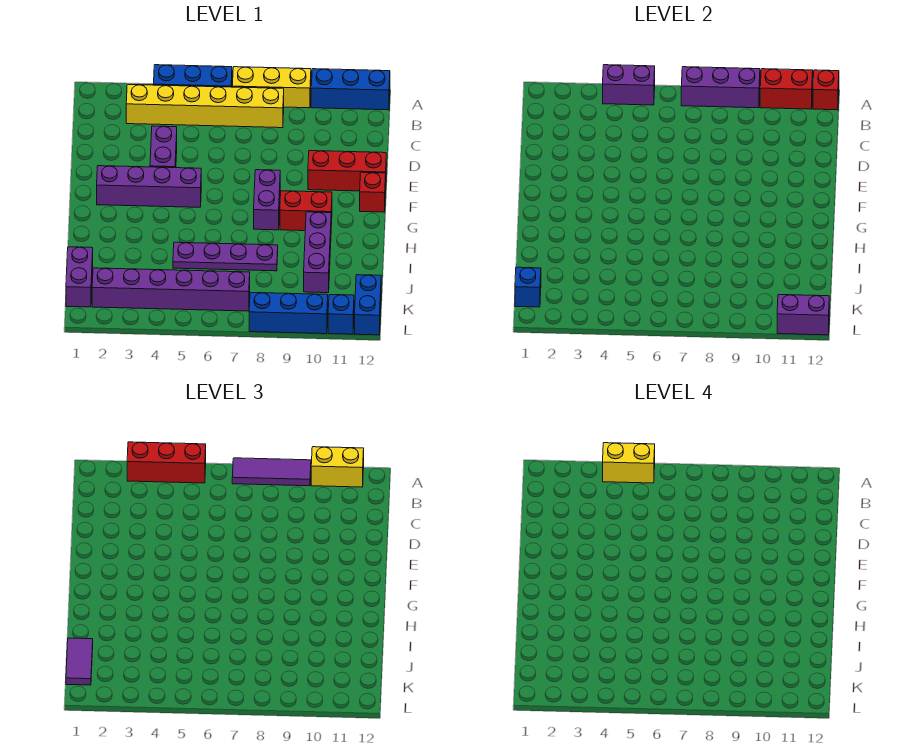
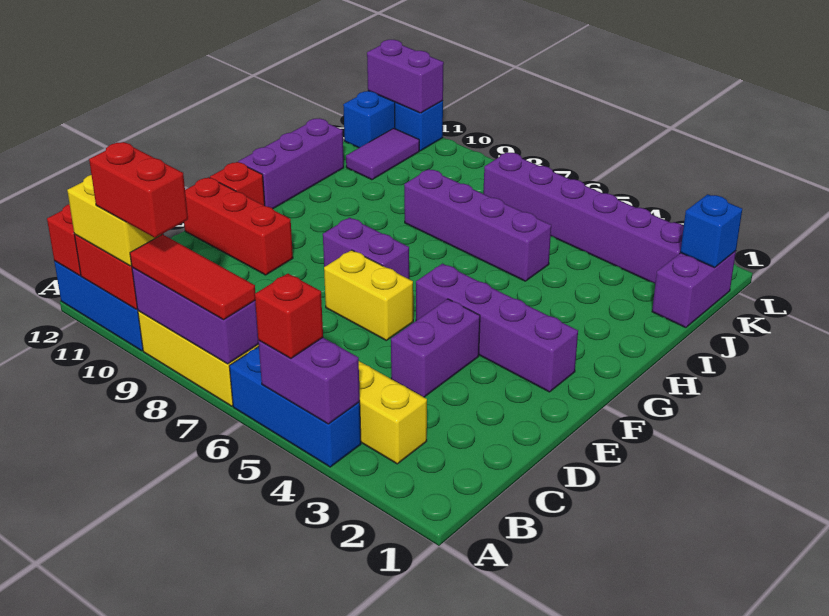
red brick A3:A5 level 3 -> red brick A5 level 3
yellow brick A4:A5 level 4 -> yellow brick E6:E7 level 1
purple tile A7:A9 level 3 -> red tile A7:A9 level 3
purple brick F8:G8 level 1 -> purple brick F7:F8 level 1
red brick G9:G10 level 1 -> red brick A9:A10 level 4
purple brick H10:J10 level 1 -> purple brick G12:I12 level 1
purple plate I5:I8 level 1 -> purple brick I5:I8 level 1
purple tile J1:K1 level 3 -> purple tile J11:K11 level 1
blue brick L8:L10 level 1 -> none

